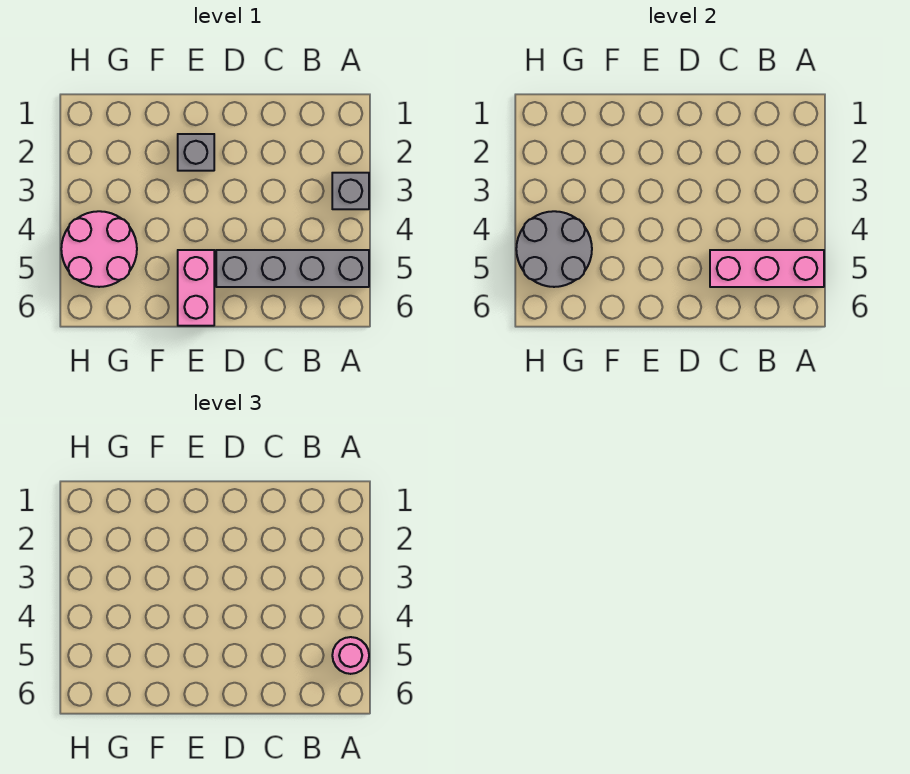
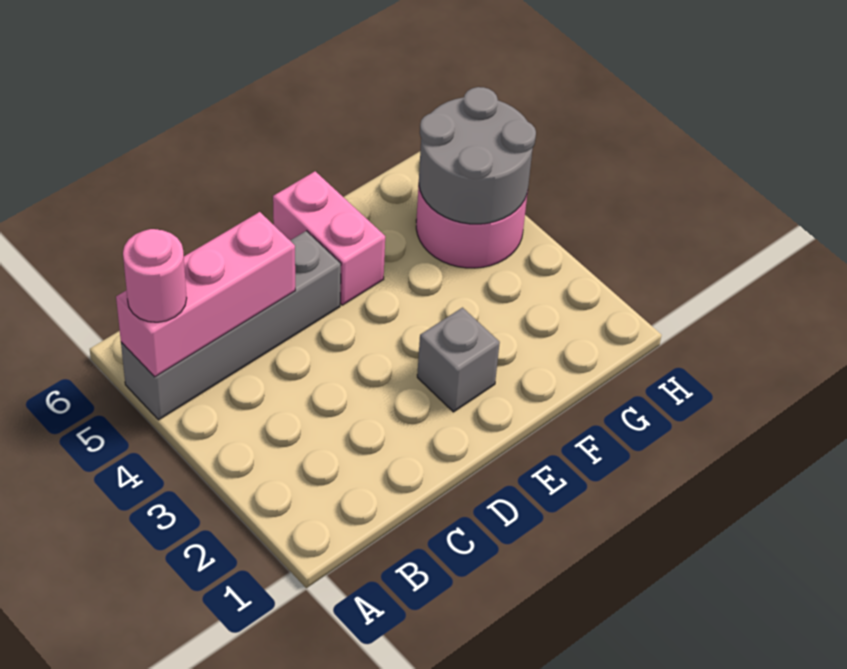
grey brick A3 level 1 -> none

